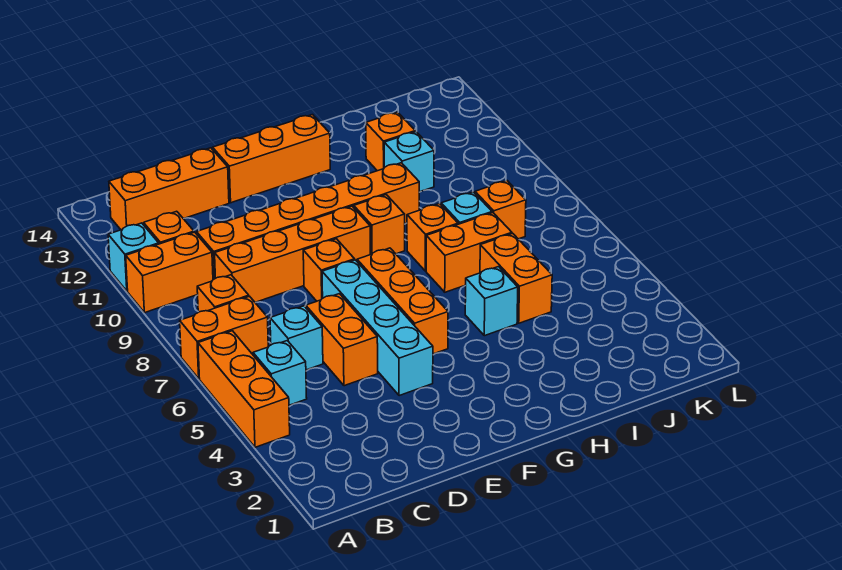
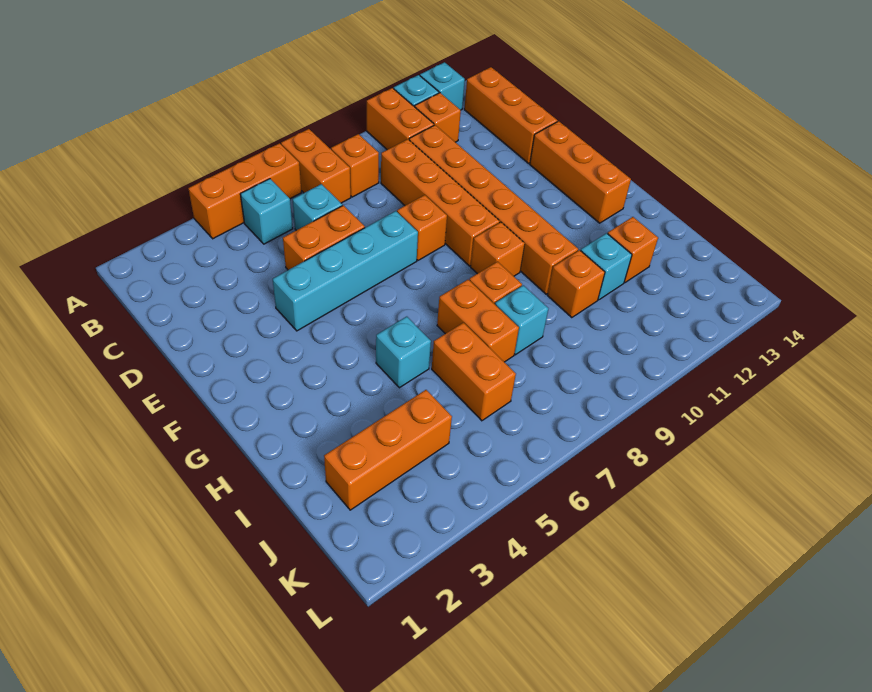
none -> cyan brick A12 level 1
orange brick F5:F7 level 1 -> orange brick J2:J4 level 1
orange brick I5:I6 level 1 -> orange brick I6:J6 level 1
orange brick J8 level 1 -> orange brick I10 level 1

